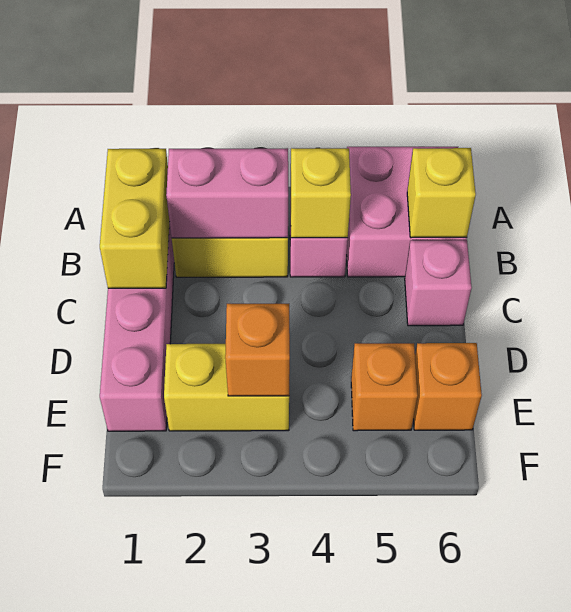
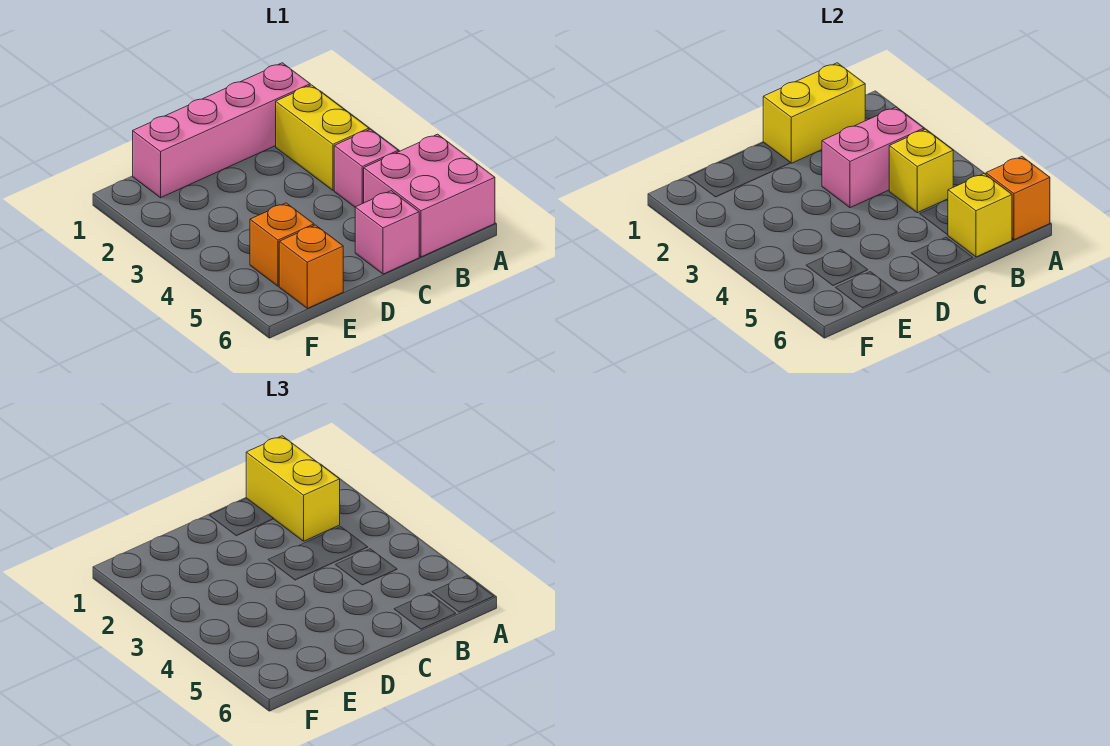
pink brick B2:B3 level 2 -> pink brick B3:C3 level 2
yellow brick E2:E3 level 1 -> yellow brick B1:B2 level 3
orange brick E3 level 2 -> orange brick A6 level 2

